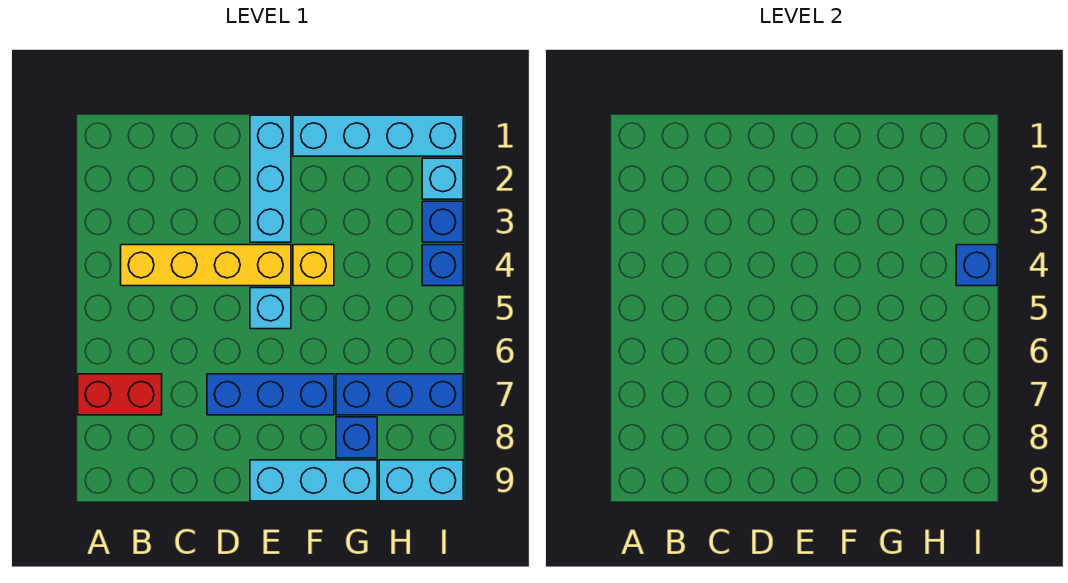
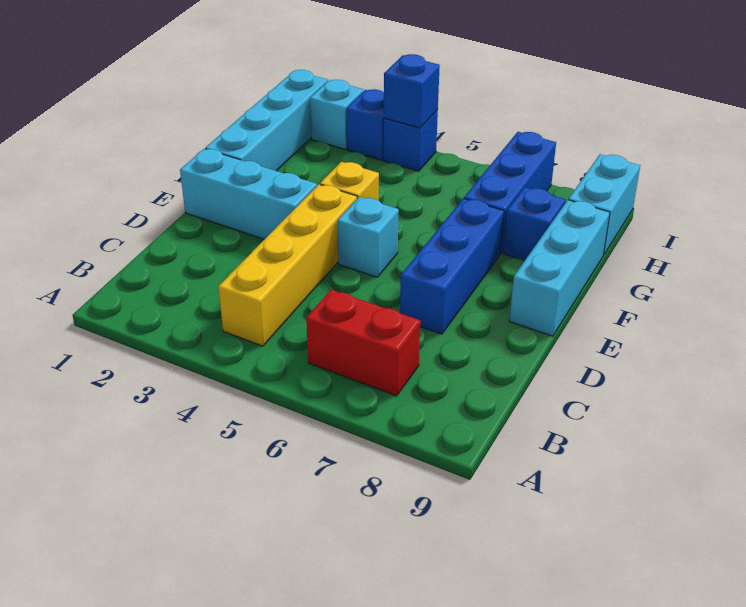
red brick A7:B7 level 1 -> red brick B6:B7 level 1

